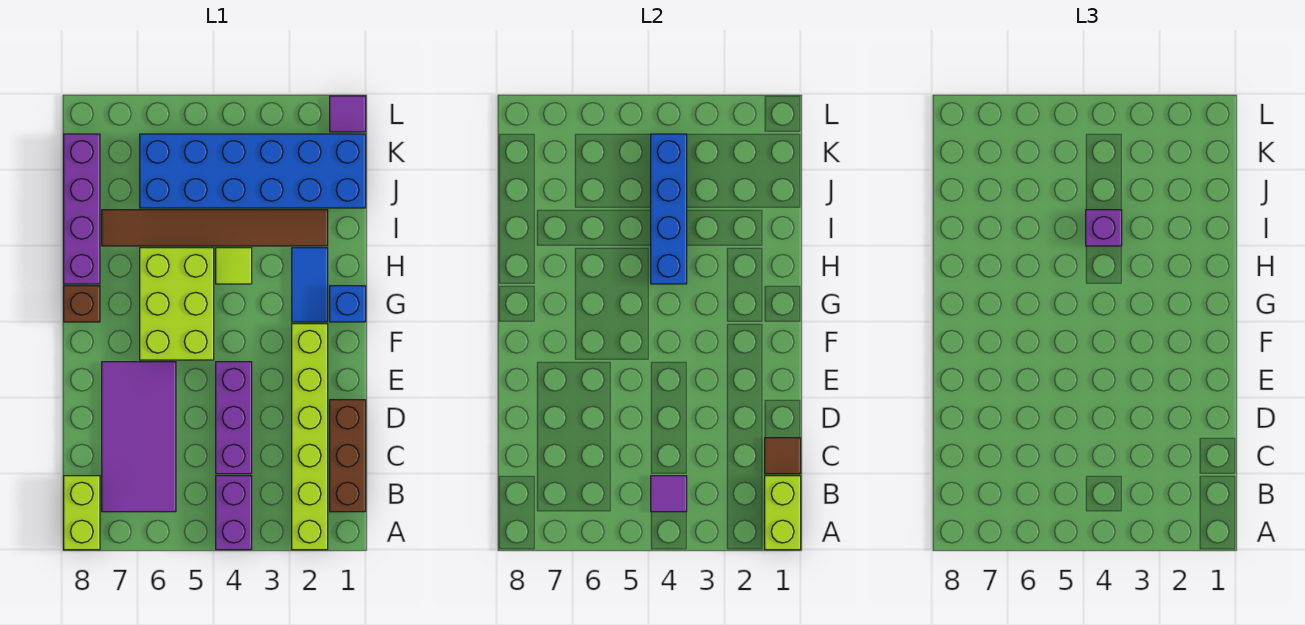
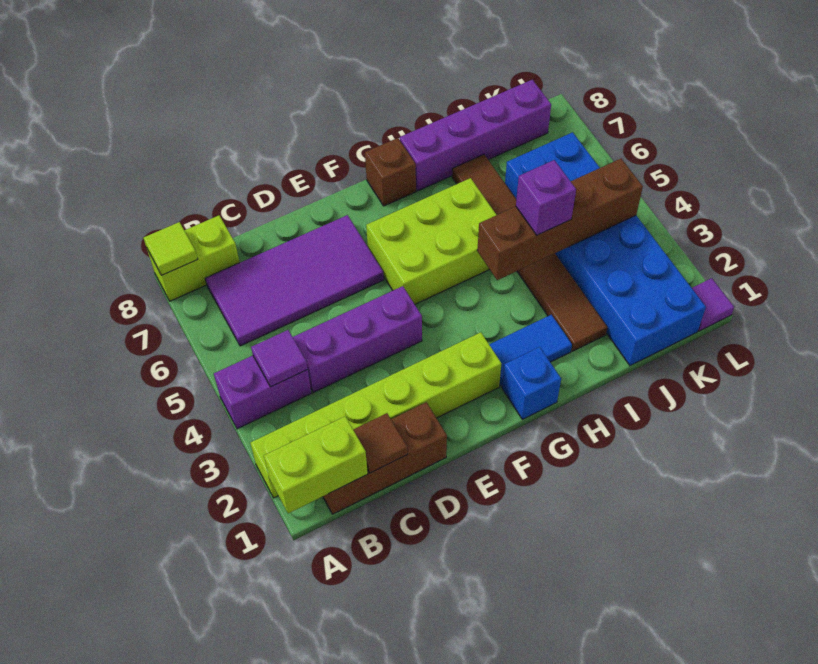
lime tile H4 level 1 -> lime tile A8 level 2
blue brick H4:K4 level 2 -> brown brick H4:K4 level 2

